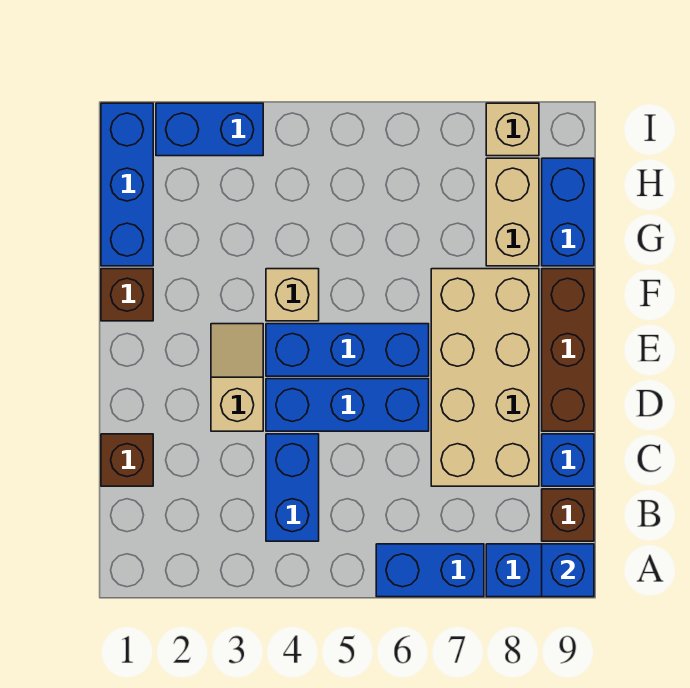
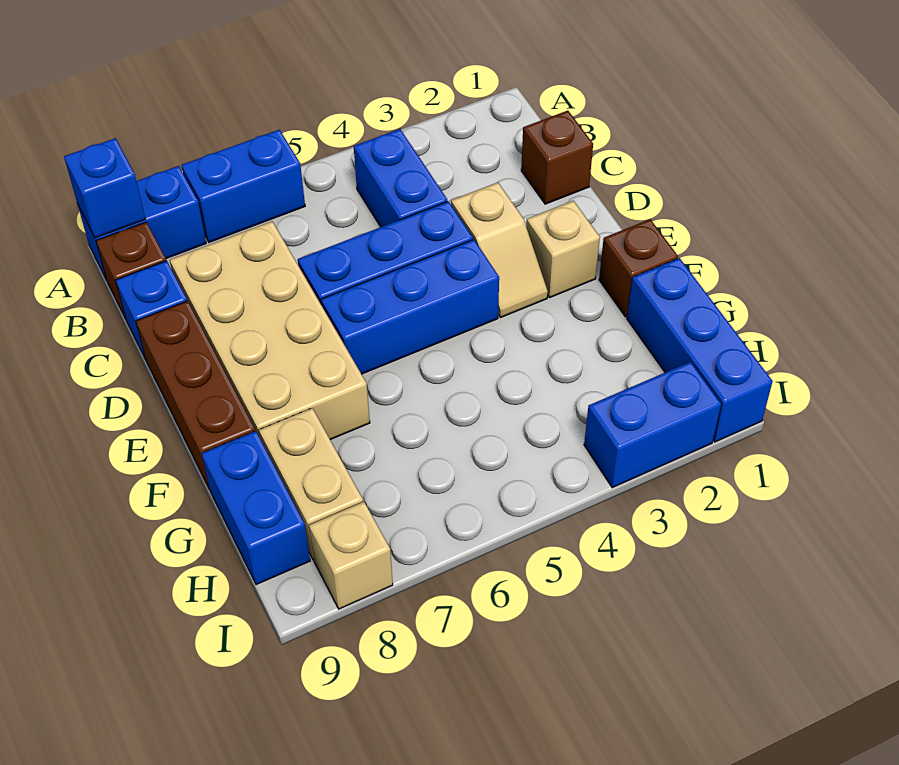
tan brick F4 level 1 -> tan brick E2 level 1

